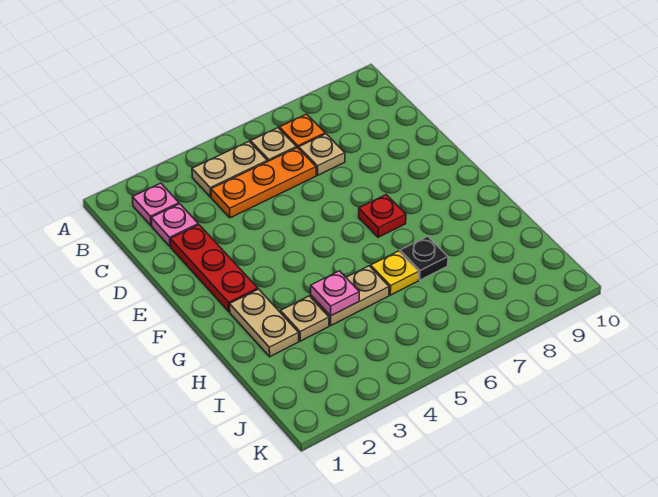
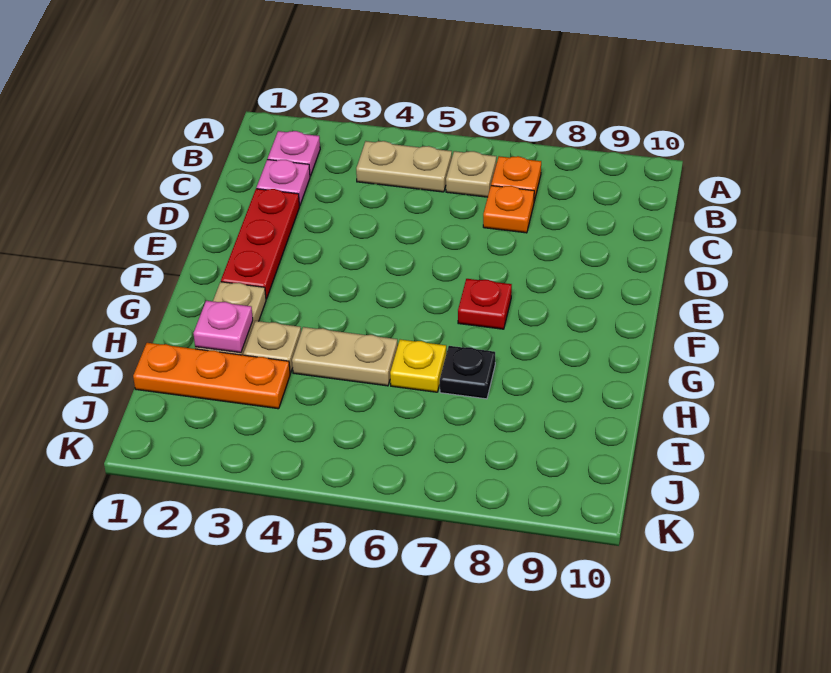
orange plate C4:C6 level 1 -> orange plate I1:I3 level 1
tan plate C7 level 1 -> orange plate C7 level 1
pink plate H4 level 2 -> pink plate H2 level 2

